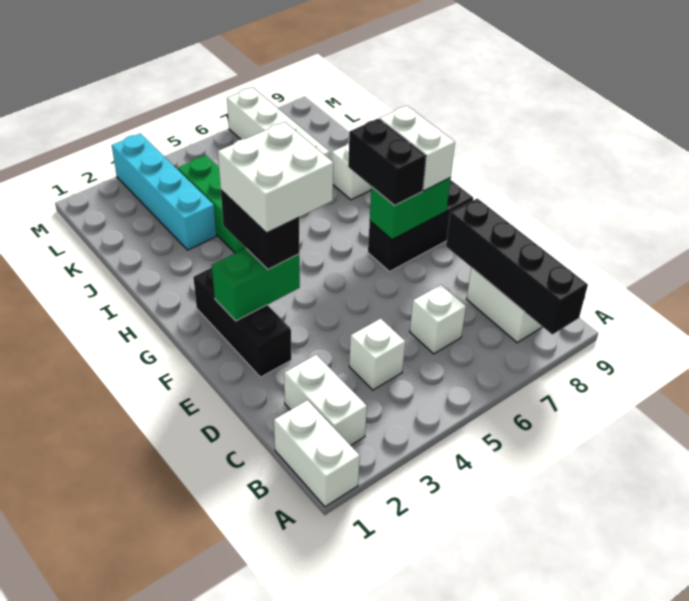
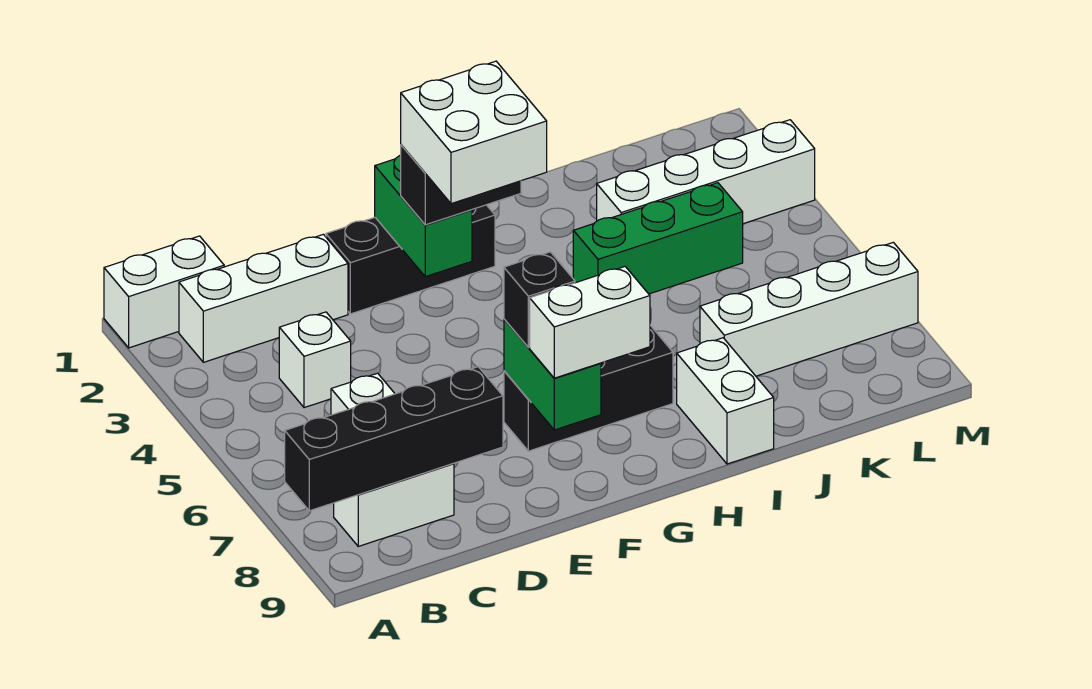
white brick B2:C2 level 1 -> white brick B2:D2 level 1
black brick F7:F9 level 1 -> black brick F7:H7 level 1
black brick F7:G7 level 3 -> black brick F7 level 3
cyan brick J3:M3 level 1 -> white brick J3:M3 level 1

